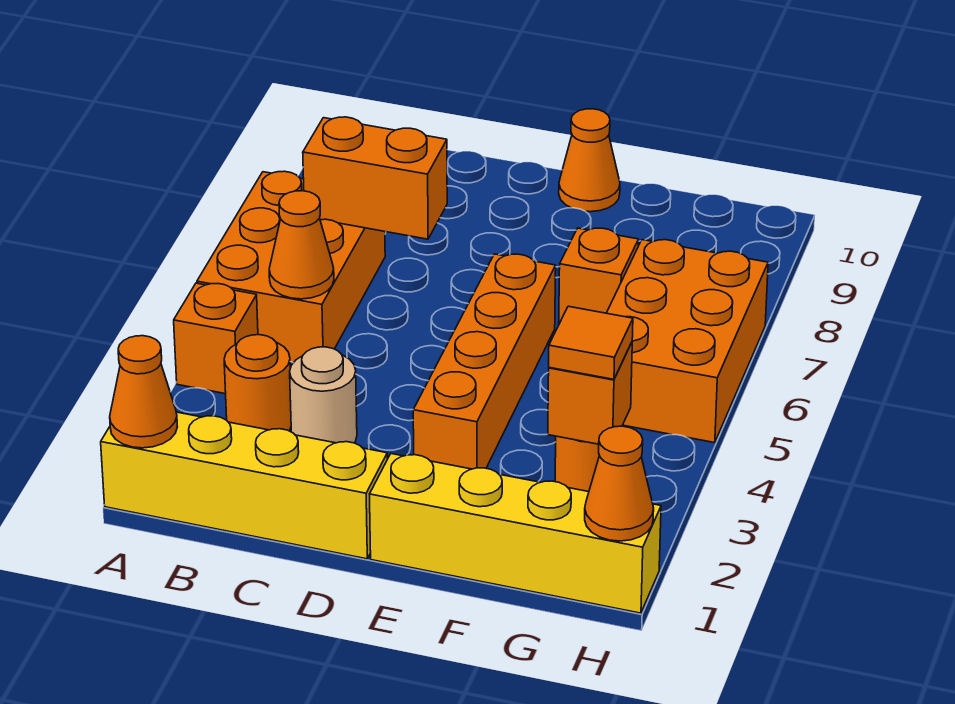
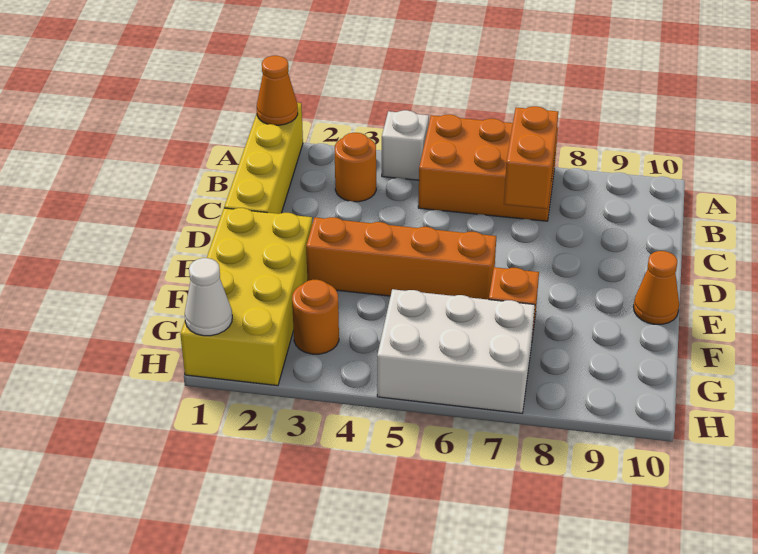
orange brick A4 level 1 -> white brick A4 level 1
orange cone B5 level 2 -> none
tan round brick C3 level 1 -> none
yellow brick E1:H1 level 1 -> yellow brick E1:H2 level 1
orange brick G3 level 2 -> none
orange tile G3 level 3 -> none
orange brick G5:H7 level 1 -> white brick G5:H7 level 1
orange cone H1 level 2 -> white cone H1 level 2

